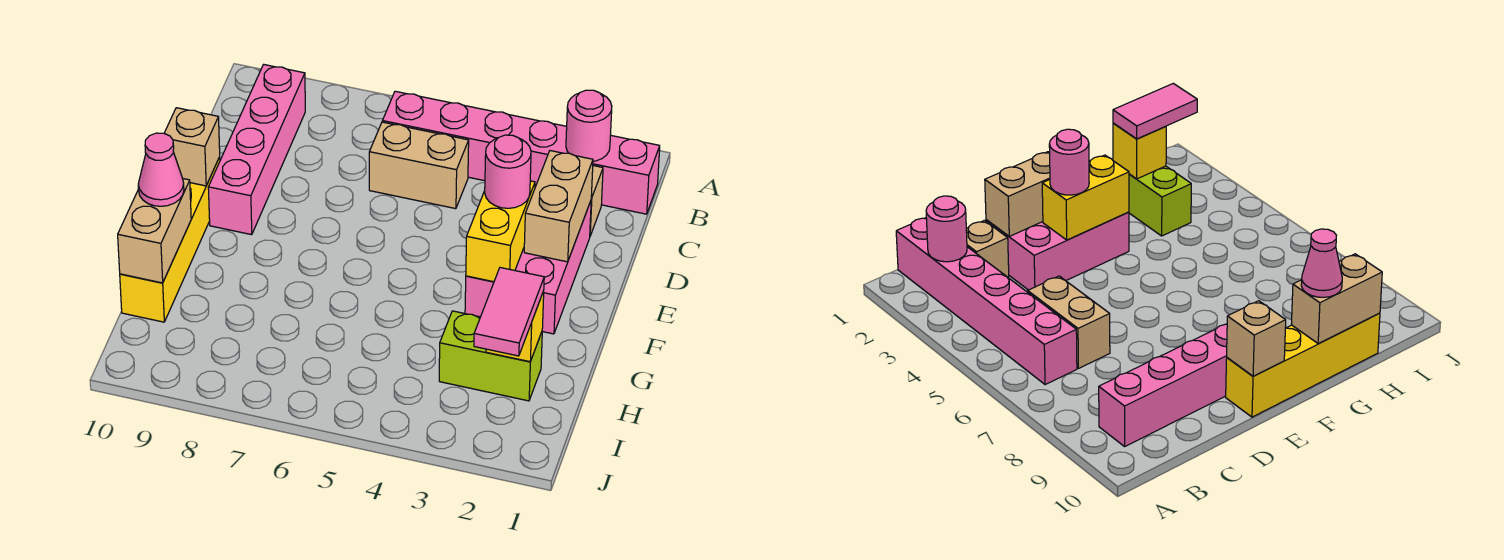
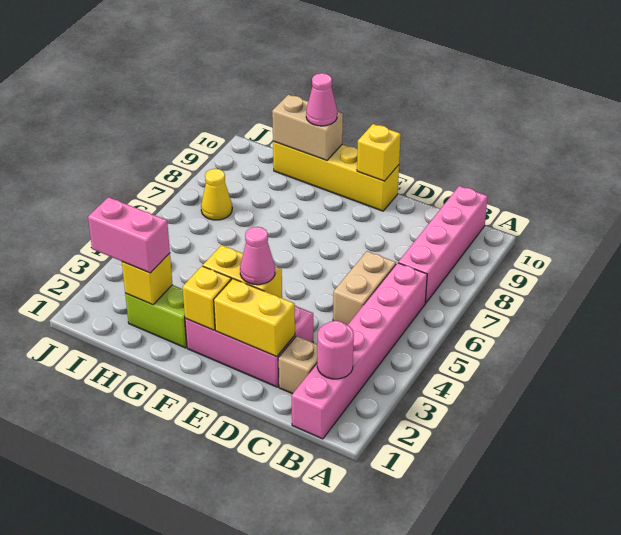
pink brick B9:E9 level 1 -> pink brick B7:B10 level 1
tan brick D2:E2 level 2 -> yellow brick D2:E2 level 2
pink round brick E3 level 3 -> pink cone E3 level 3
tan brick E10 level 2 -> yellow brick E10 level 2
none -> yellow brick F2 level 2
lime brick H2:H3 level 1 -> lime brick G2:H2 level 1
pink tile H2:I2 level 3 -> pink brick H2:I2 level 3
none -> yellow cone I7 level 1

